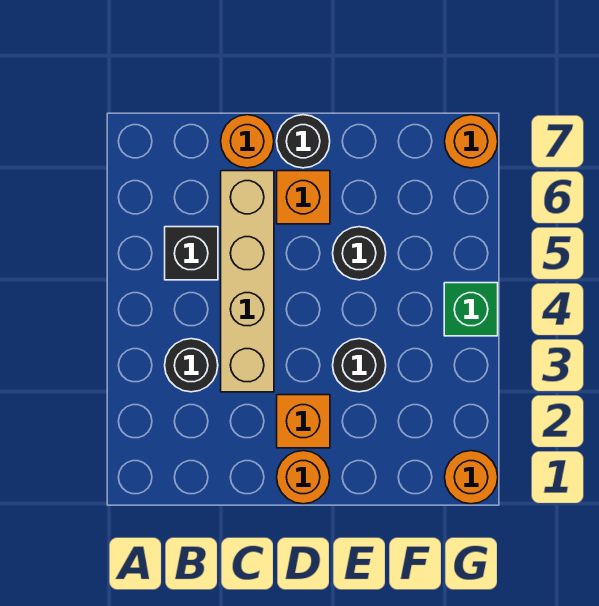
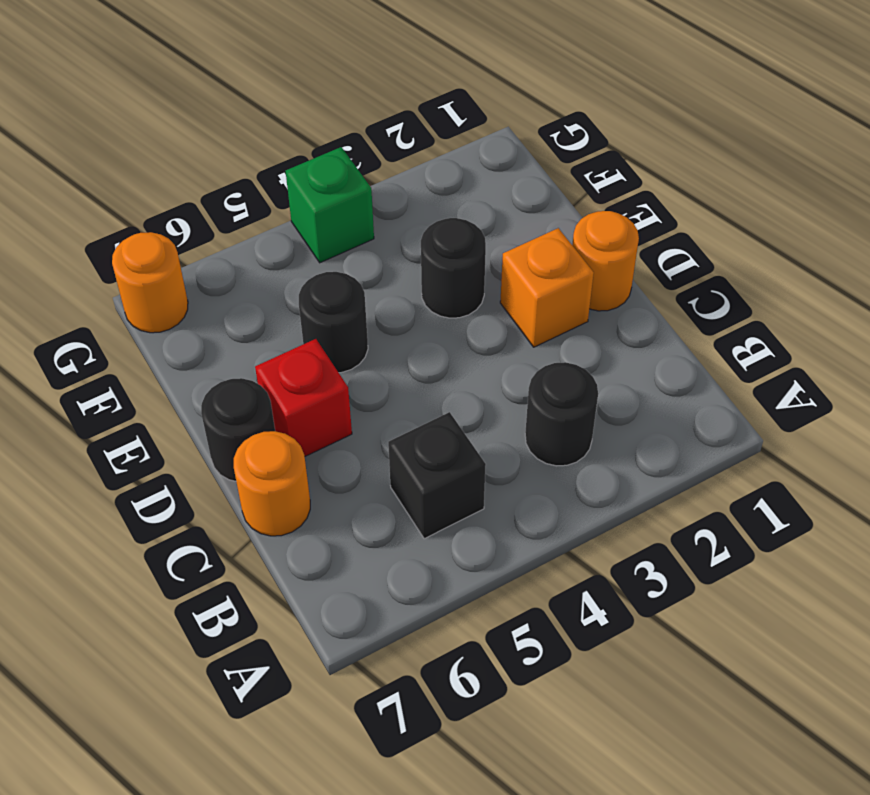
tan brick C3:C6 level 1 -> none
orange brick D6 level 1 -> red brick D6 level 1
orange round brick G1 level 1 -> none

